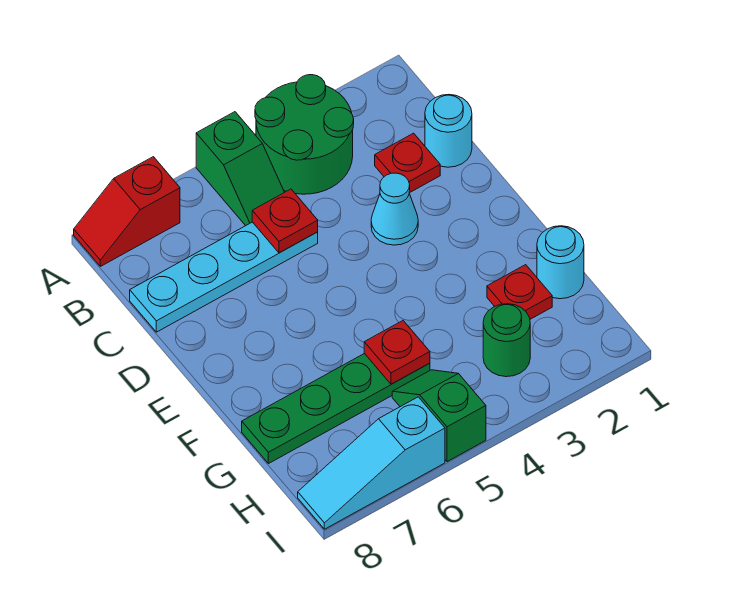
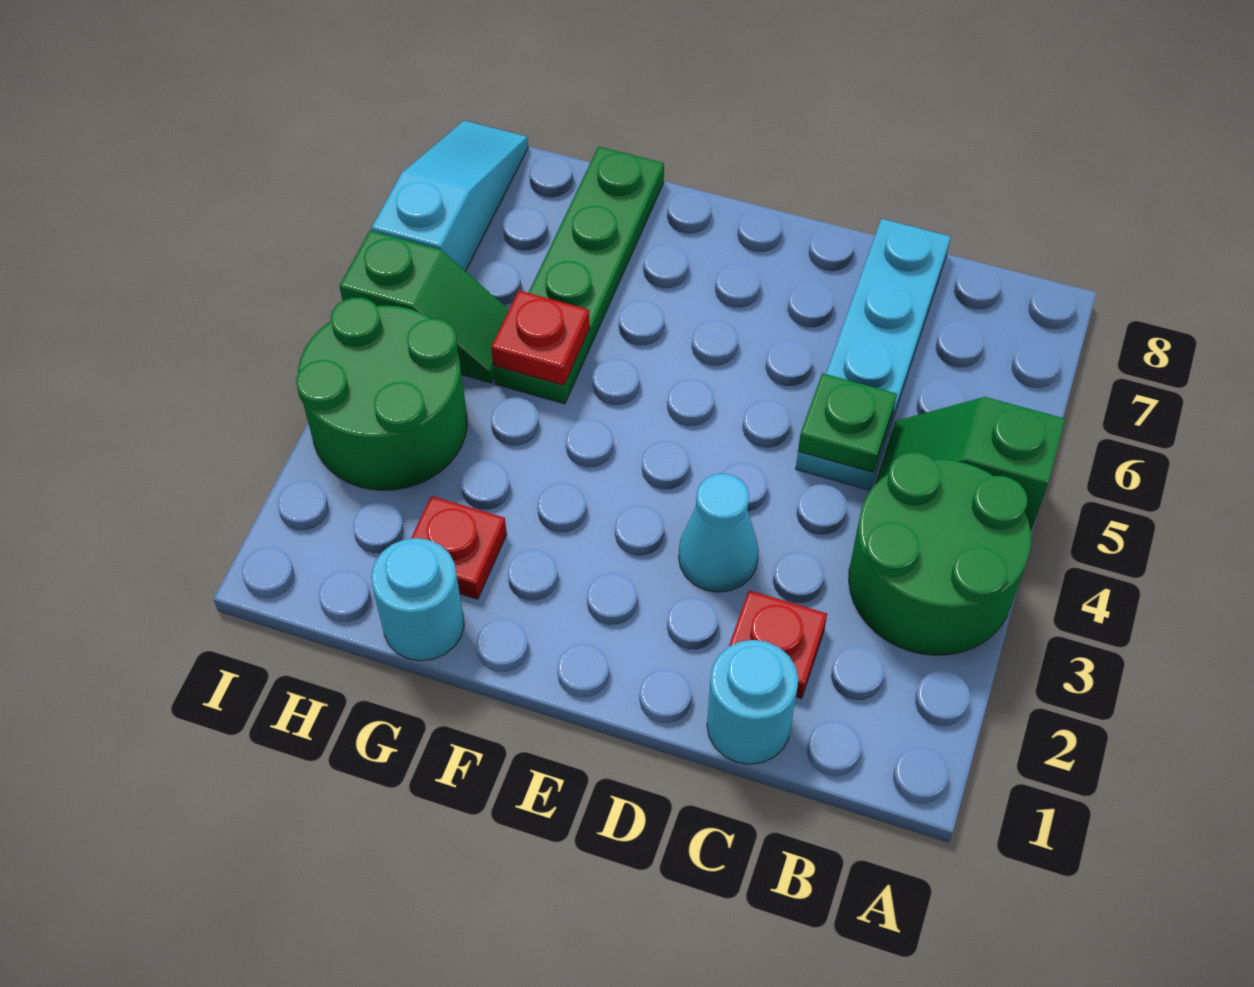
red slope A7:A8 level 1 top 7 -> none
red plate C5 level 2 -> green plate C5 level 2
green round brick H3 level 1 -> green round brick H3:I4 level 1

